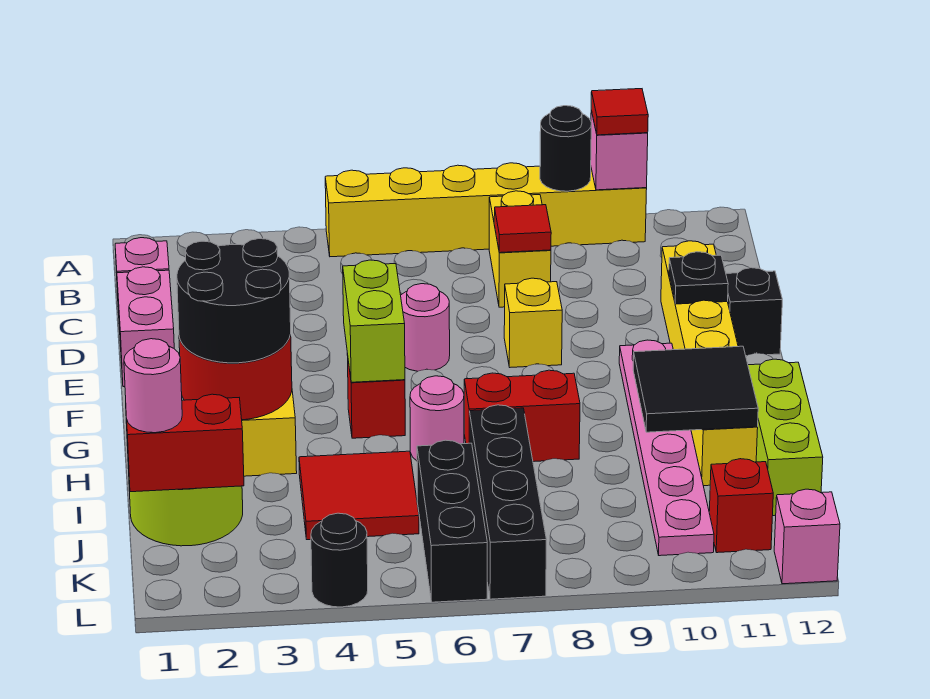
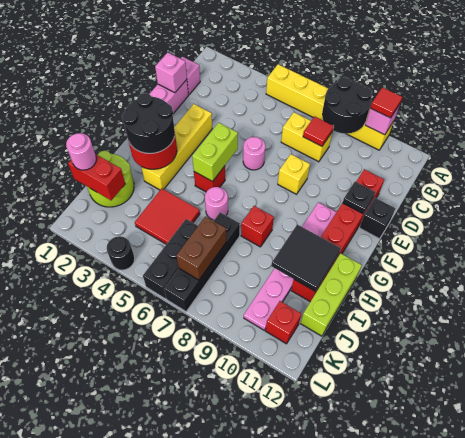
black round brick A9 level 2 -> black round brick A8:B9 level 2
yellow brick B8:C8 level 1 -> yellow brick C7:C8 level 1
yellow brick D11:I11 level 1 -> red brick D11:I11 level 1
red brick H7:H8 level 1 -> red brick H8 level 1
none -> brown brick J7:K7 level 2
pink brick L12 level 1 -> pink brick D1 level 2

